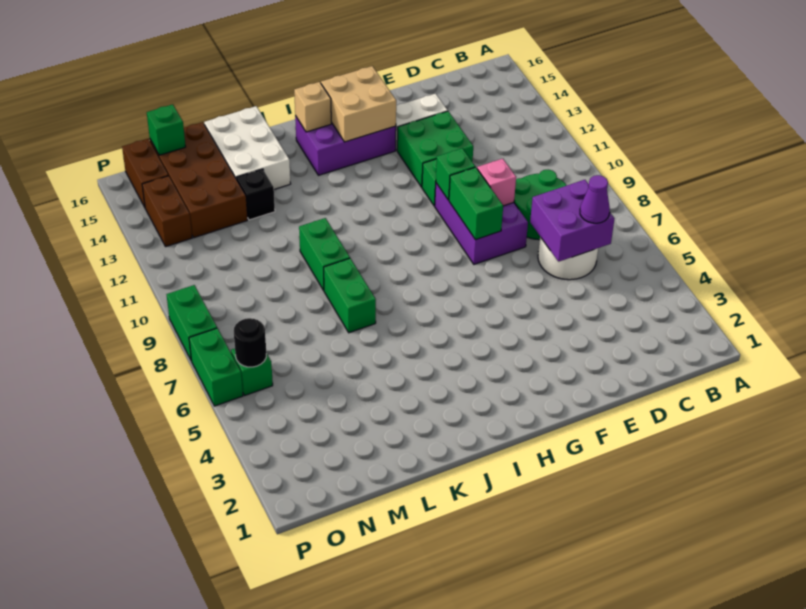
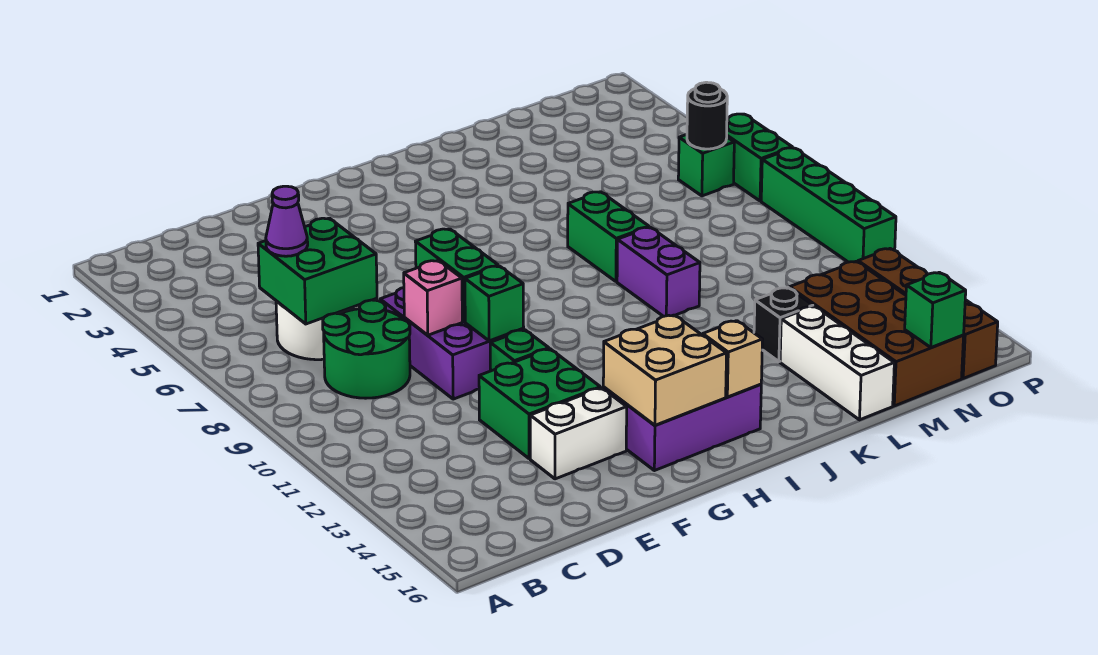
purple brick C6:D7 level 2 -> green brick C6:D7 level 2
green brick K9:K10 level 1 -> purple brick K9:K10 level 1
white brick K14:L16 level 1 -> white brick L14:L16 level 1
green brick P8:P9 level 1 -> green brick P8:P11 level 1

